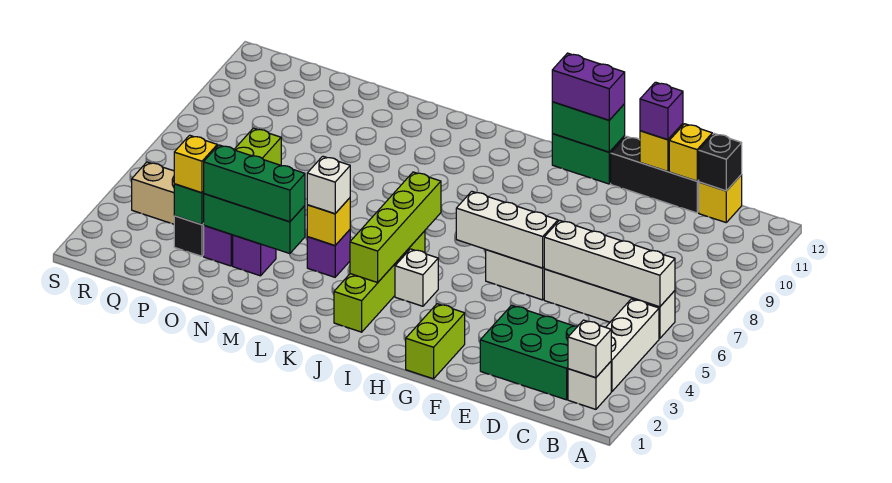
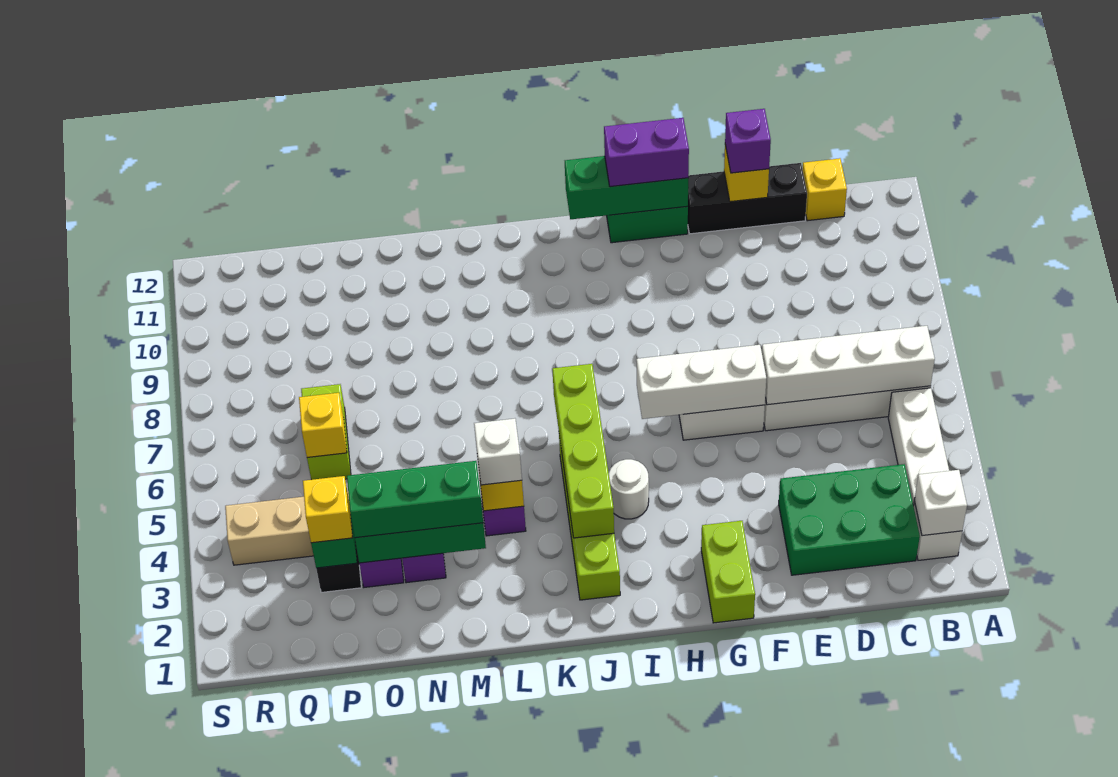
black brick C12 level 2 -> none
yellow brick D12 level 2 -> yellow brick P6 level 2
green brick G12:H12 level 2 -> green brick G12:I12 level 2
white brick I4 level 1 -> white round brick I4 level 1

